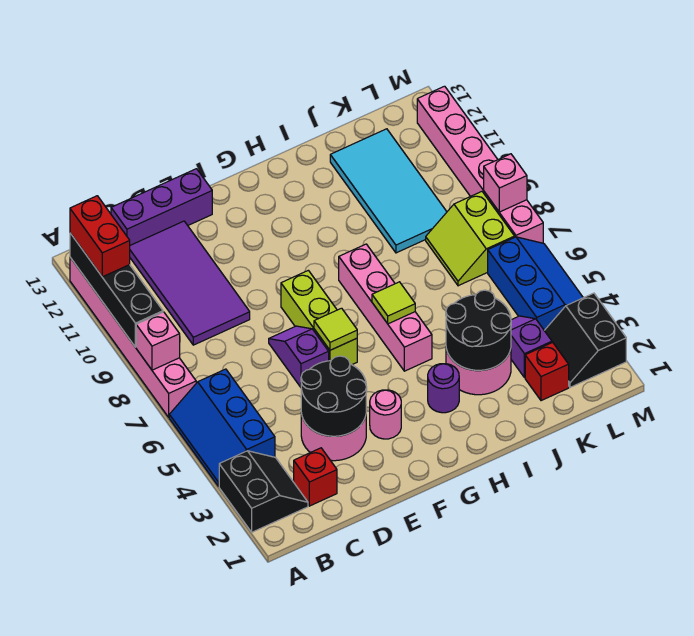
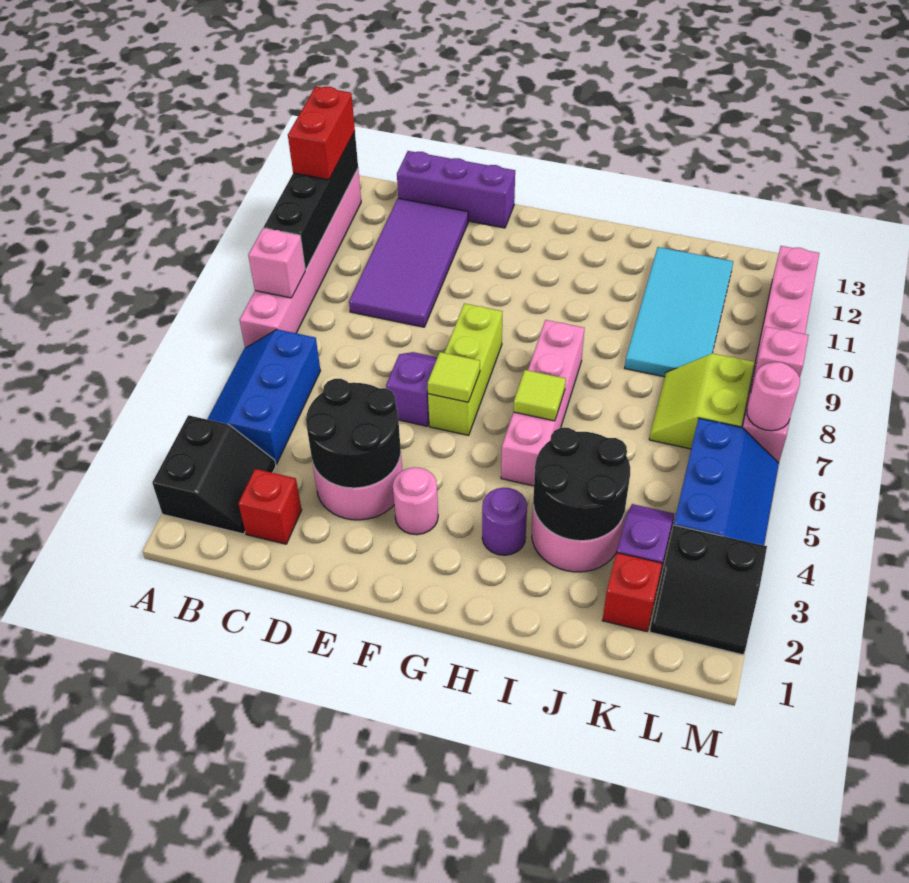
black slope L2:M3 level 1 top M -> black slope L2:M3 level 1 top 3
none -> pink round brick M7 level 2

